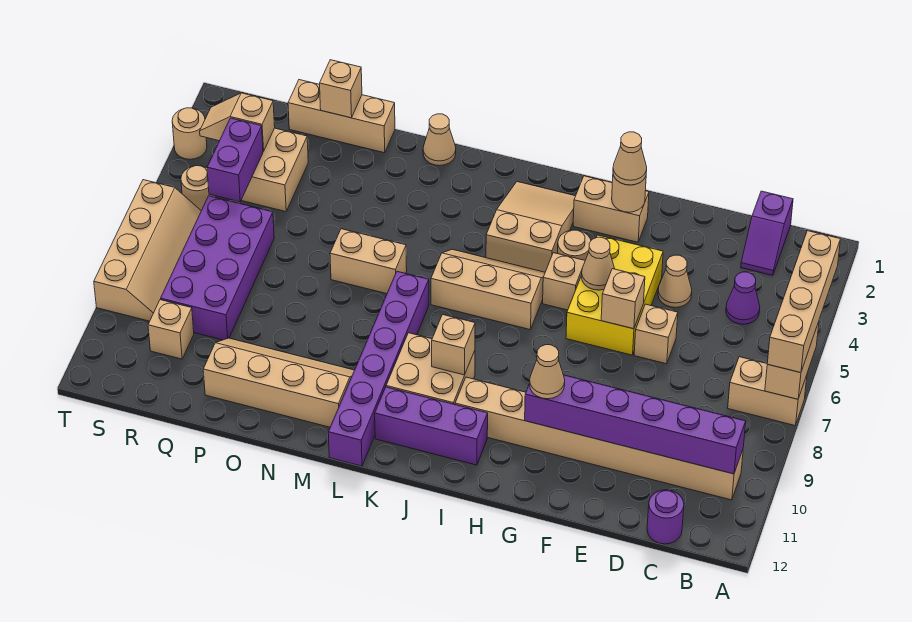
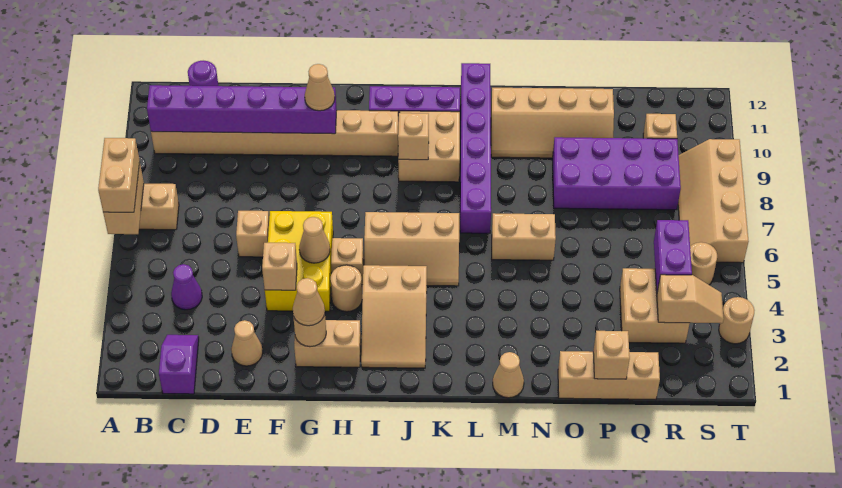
tan brick A4:A7 level 3 -> tan brick A6:A7 level 3
tan cone E4 level 1 -> tan cone E2 level 1
tan brick F6 level 2 -> tan brick F4 level 2
purple brick Q6:R9 level 1 -> purple brick O8:R9 level 1

